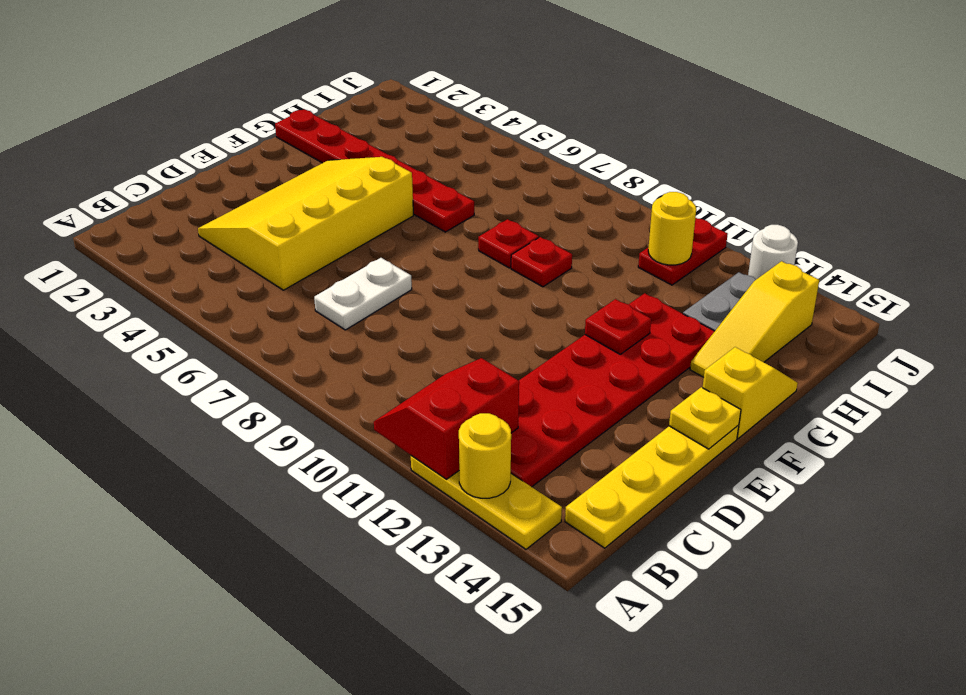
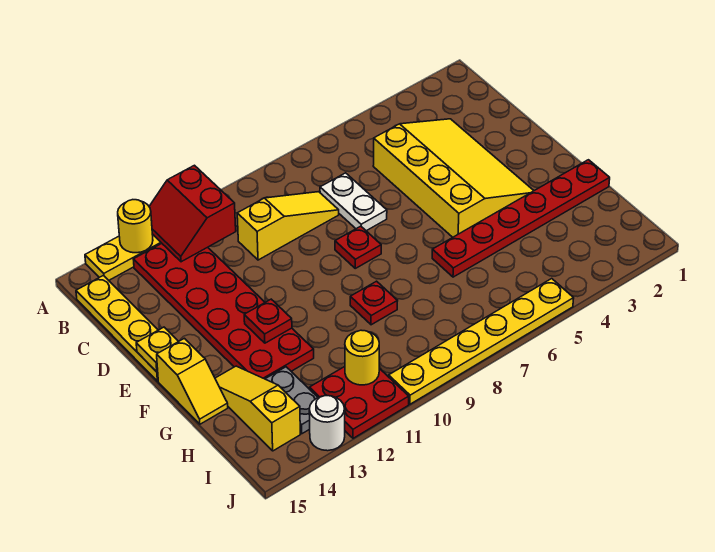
red slope A11:B12 level 2 top 12 -> red slope A11:B12 level 2 top 11
none -> yellow slope C8:C10 level 1 top 10
red plate G8 level 1 -> red plate E8 level 1
red plate I11:J11 level 1 -> red plate I11:J12 level 1
none -> yellow plate J5:J10 level 1

